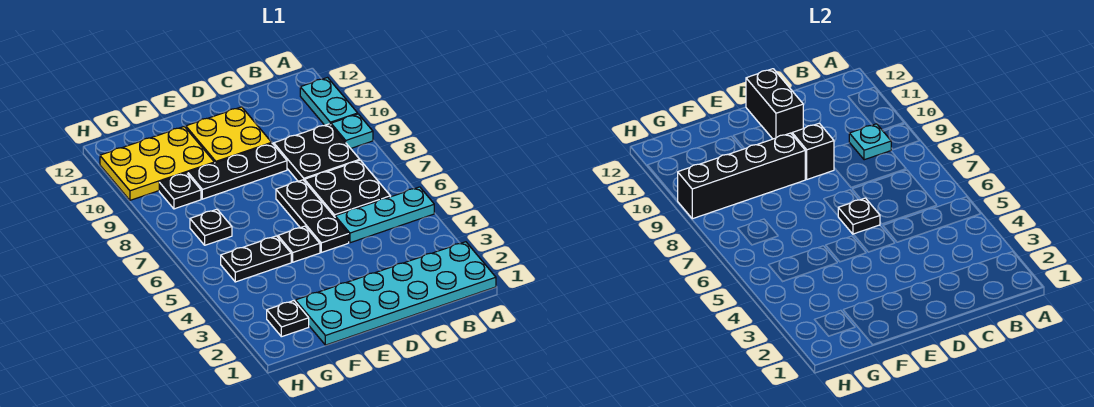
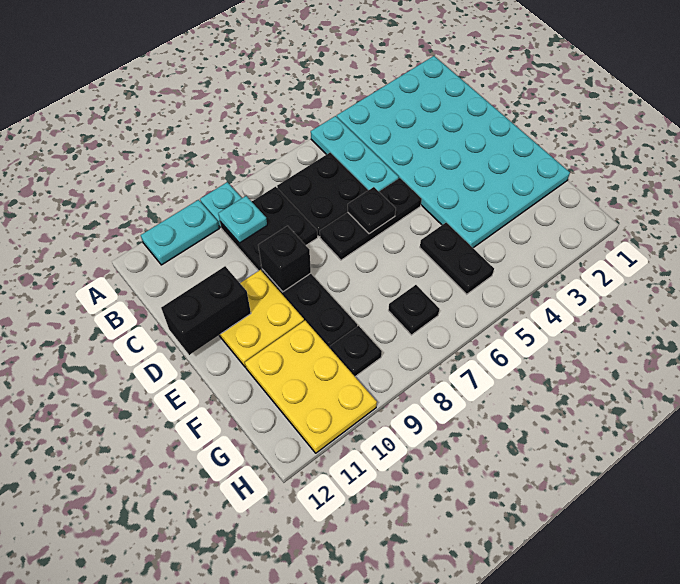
cyan plate A1:F2 level 1 -> cyan plate A1:F4 level 1
black plate E5 level 1 -> none
black brick E9:H9 level 2 -> none
black plate G2 level 1 -> none

